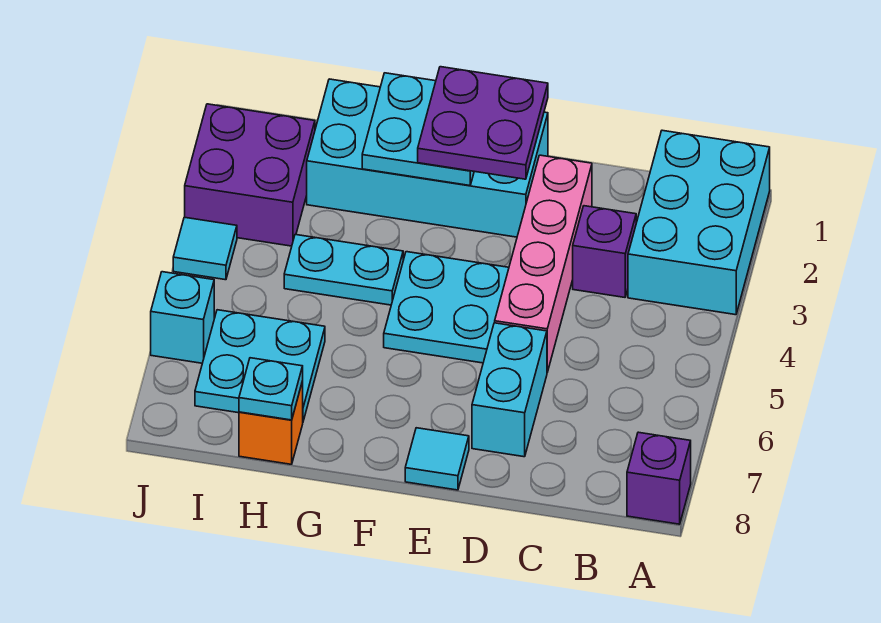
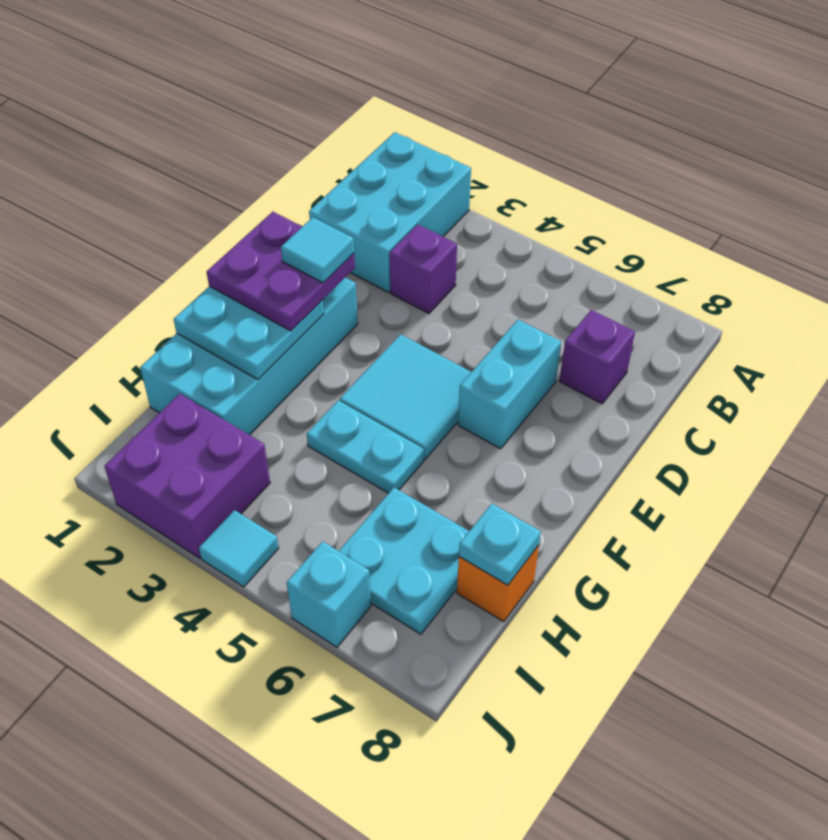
cyan brick A1:B3 level 1 -> cyan brick A1:C2 level 1
purple brick A8 level 1 -> purple brick C7 level 1
pink brick D2:D5 level 1 -> none
cyan brick D6:D7 level 1 -> cyan brick D6:E6 level 1
cyan plate E4:F5 level 1 -> cyan tile E4:F5 level 1
cyan tile E8 level 1 -> cyan tile E2 level 4
cyan plate G4:H4 level 1 -> cyan plate G4:G5 level 1

